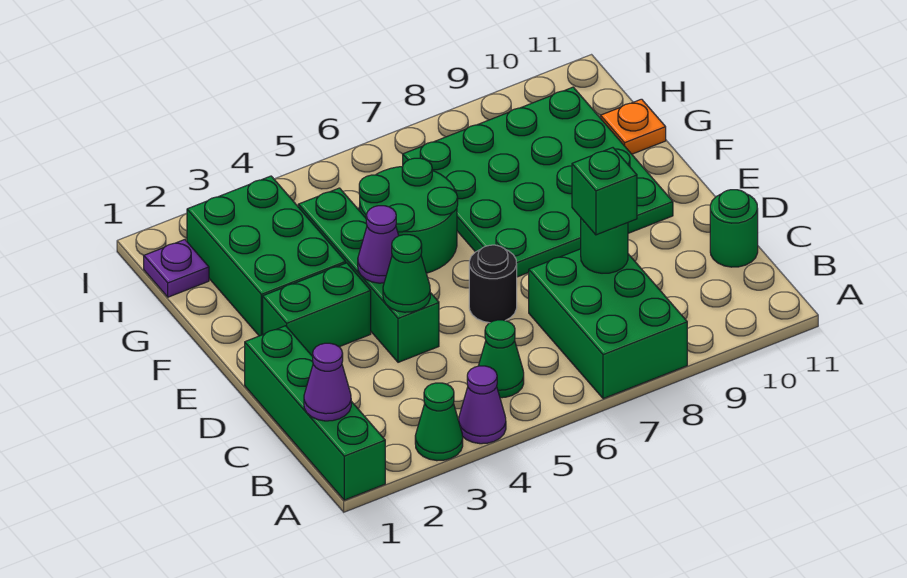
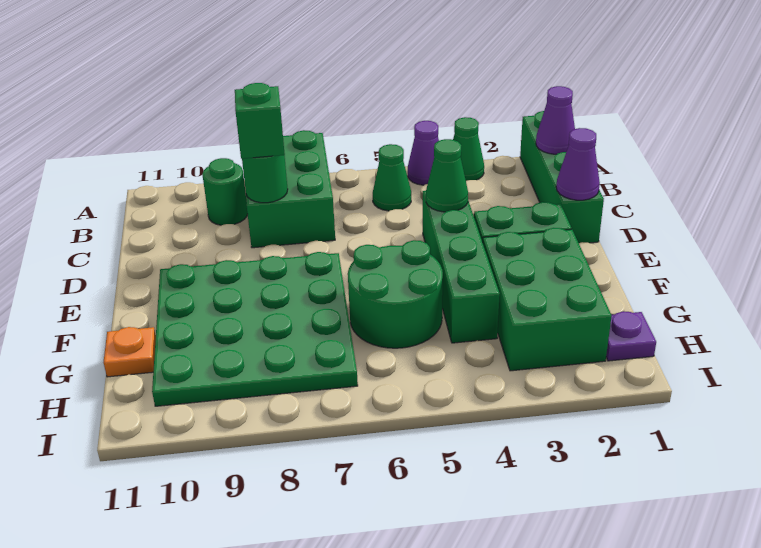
green round brick C11 level 1 -> green round brick B9 level 1
black round brick D6 level 1 -> none
purple cone E4 level 2 -> purple cone D1 level 2

